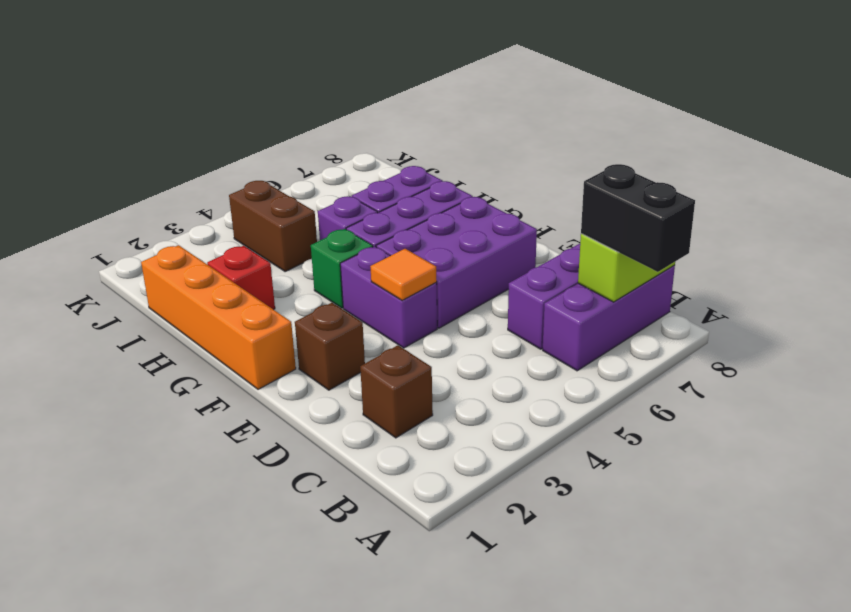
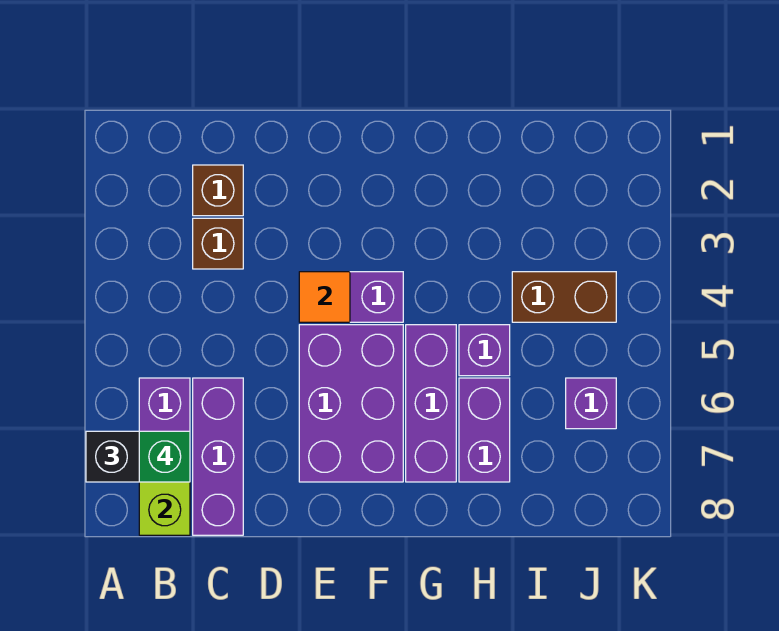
brown brick E2 level 1 -> brown brick C3 level 1
orange brick F1:I1 level 1 -> none
green brick G4 level 1 -> green brick B7 level 4
red brick H2 level 1 -> none
none -> purple brick J6 level 1

